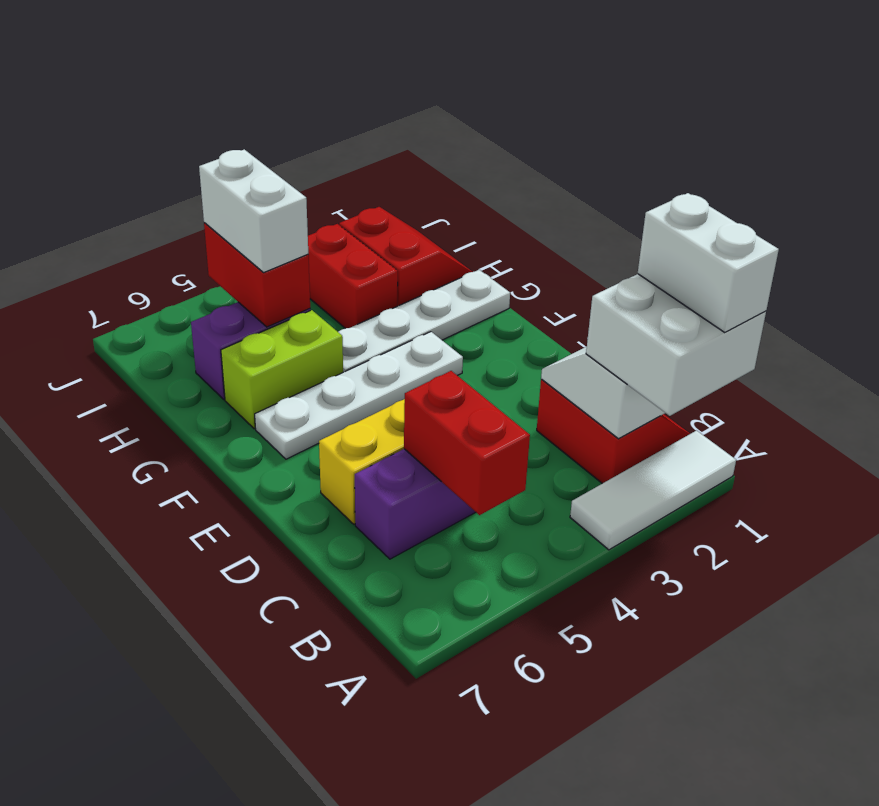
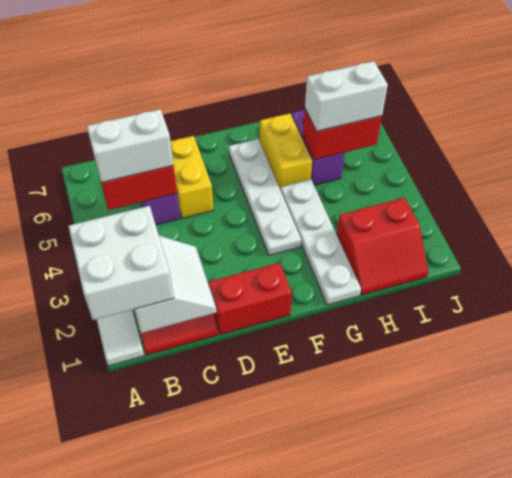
white brick A1:B1 level 4 -> white brick B5:C5 level 3
lime brick G5:G6 level 1 -> yellow brick G5:G6 level 1
red brick H3:I3 level 1 -> red brick D1:E1 level 1

